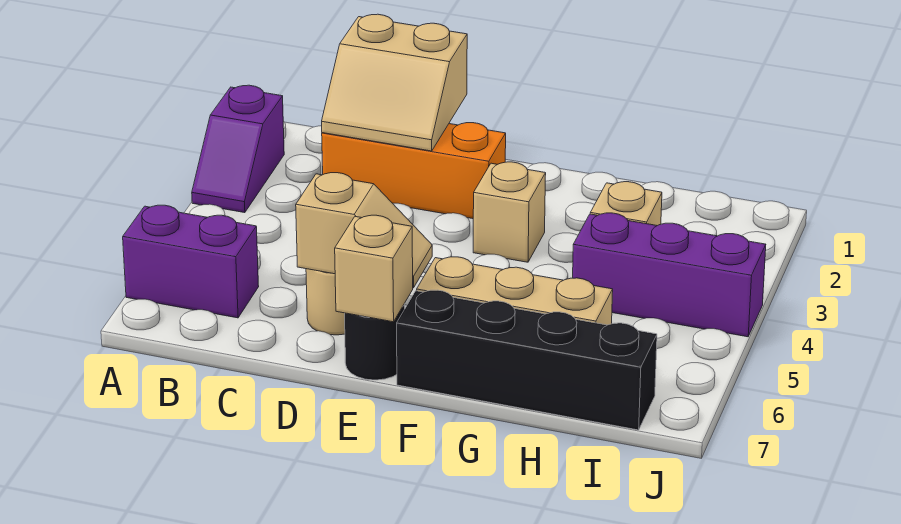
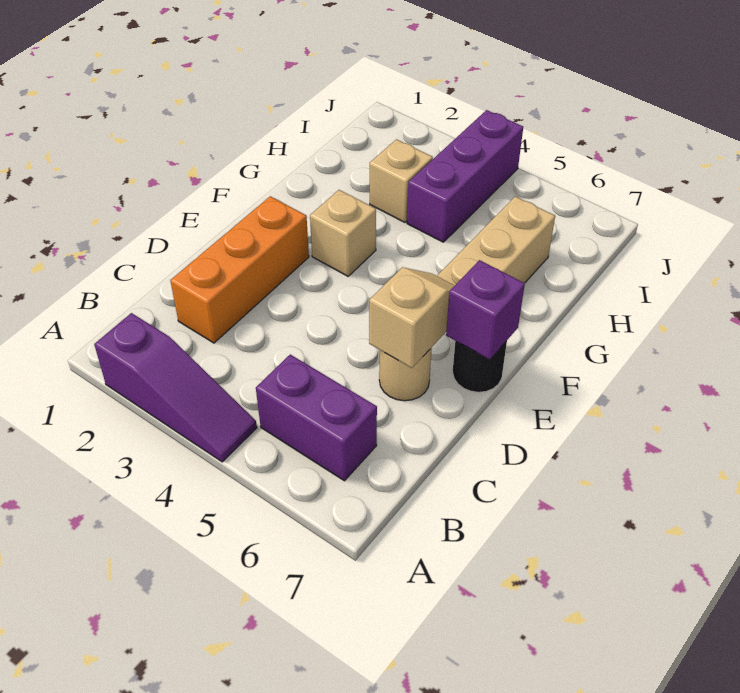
purple slope A2:A3 level 1 top 2 -> purple slope A2:A4 level 1 top 2
purple brick A6:B6 level 1 -> purple brick B5:B6 level 1
tan slope C1:D2 level 2 top 1 -> none
tan brick E7 level 2 -> purple brick E7 level 2
black brick F7:I7 level 1 -> none

